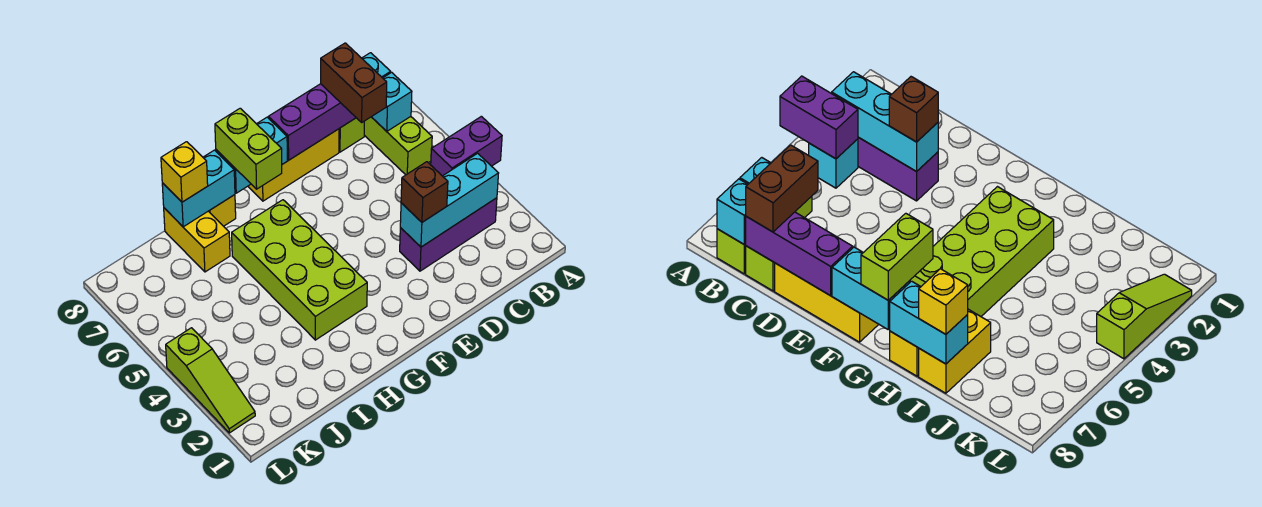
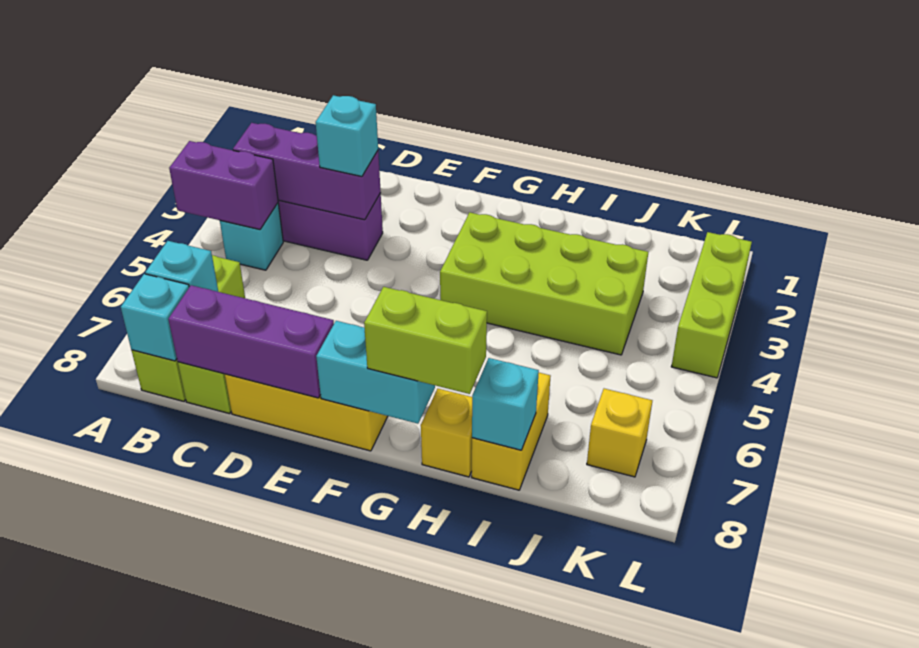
cyan brick B3:D3 level 2 -> purple brick B3:D3 level 2
brown brick C7:C8 level 3 -> none
brown brick D3 level 3 -> cyan brick D3 level 3
lime brick G3:H6 level 1 -> lime brick G3:J4 level 1
lime brick G7:G8 level 3 -> lime brick G8:H8 level 3
cyan brick H8:I8 level 2 -> cyan brick I8 level 2
yellow brick I8 level 3 -> yellow brick K7 level 1
lime slope L2:L4 level 1 top 4 -> lime brick L2:L4 level 1

